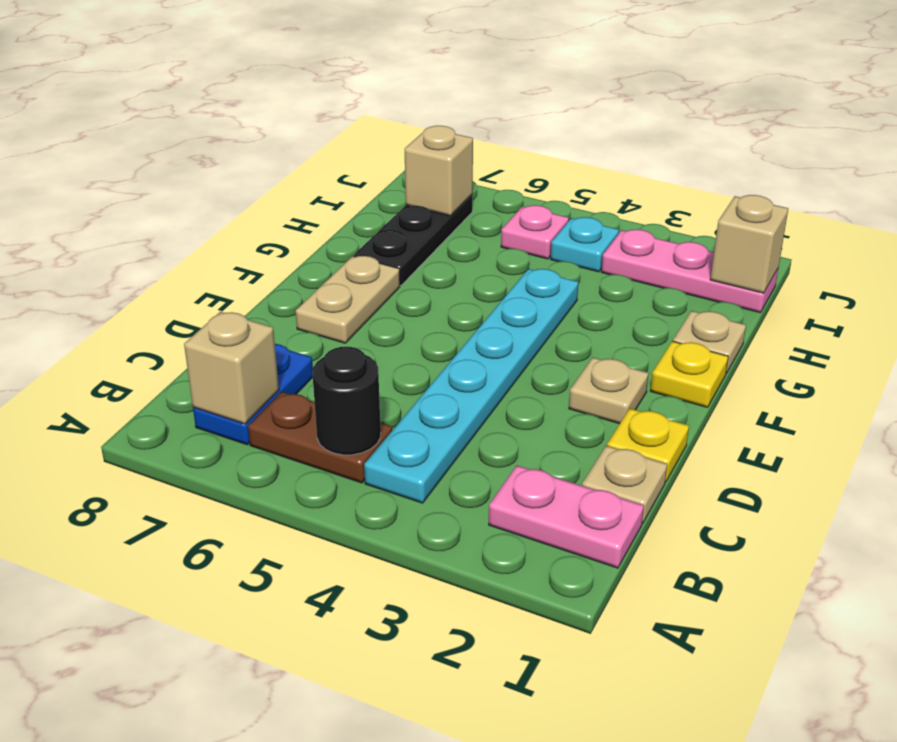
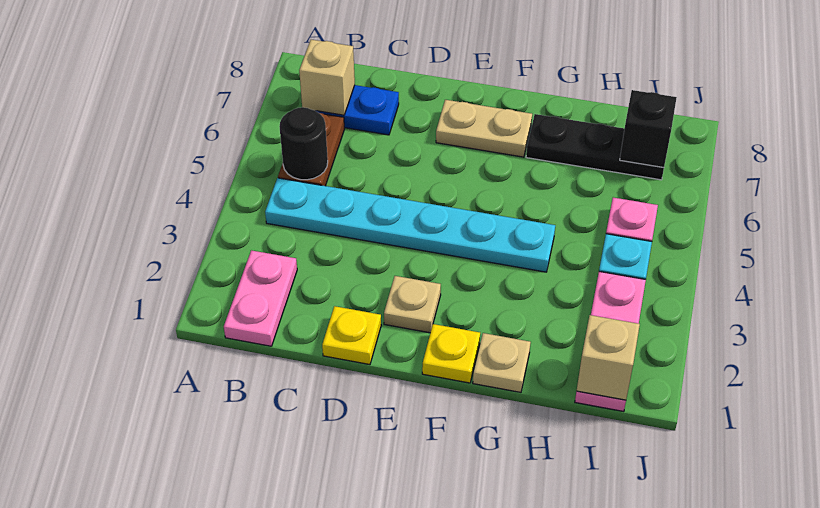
tan plate C1 level 1 -> none
tan brick I7 level 2 -> black brick I7 level 2

